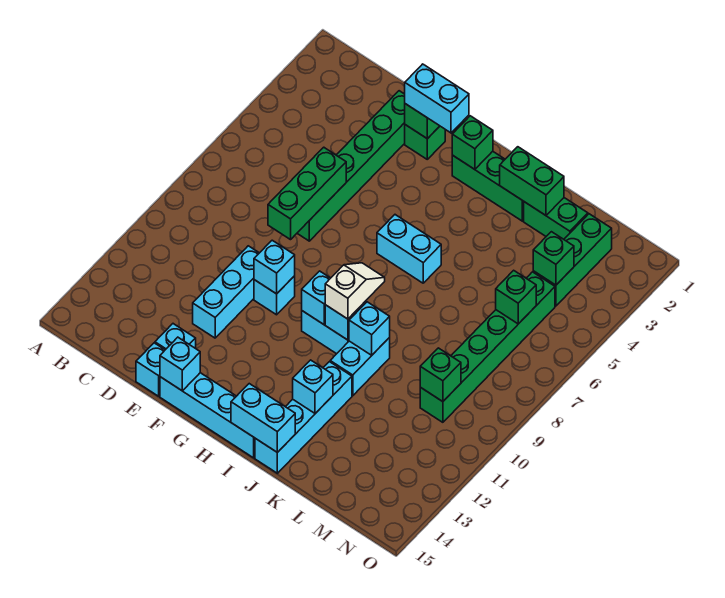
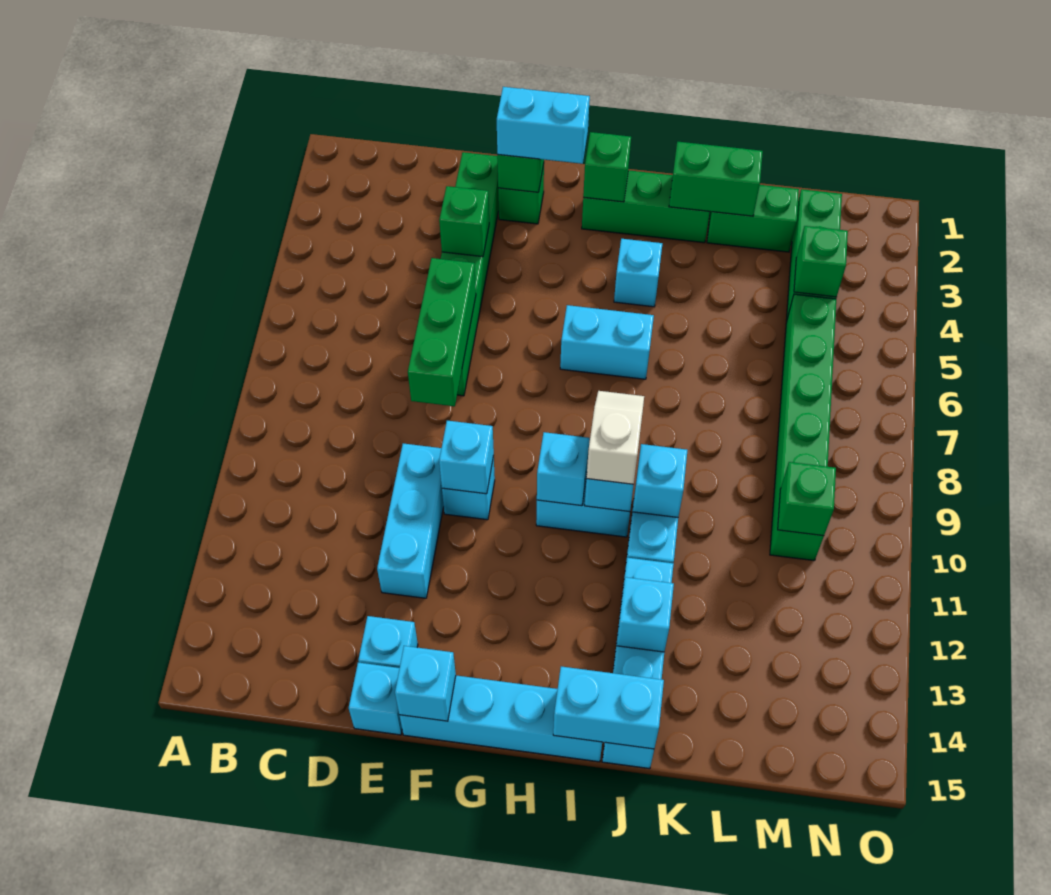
none -> cyan brick I4 level 1
green brick M6 level 2 -> green brick E4 level 2

